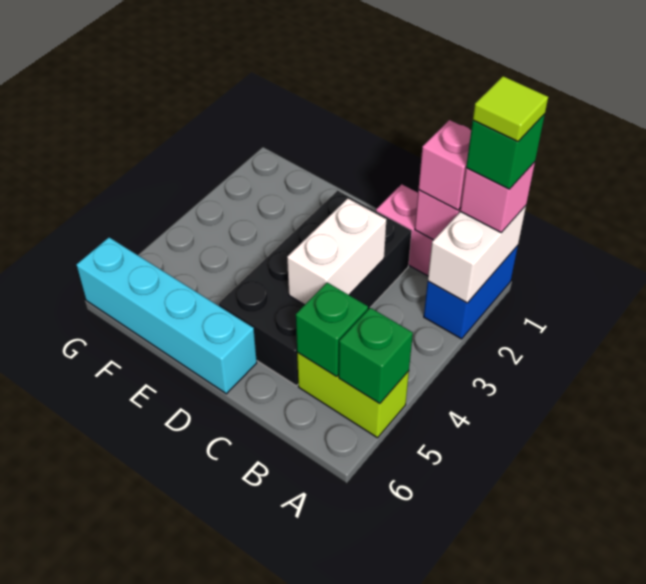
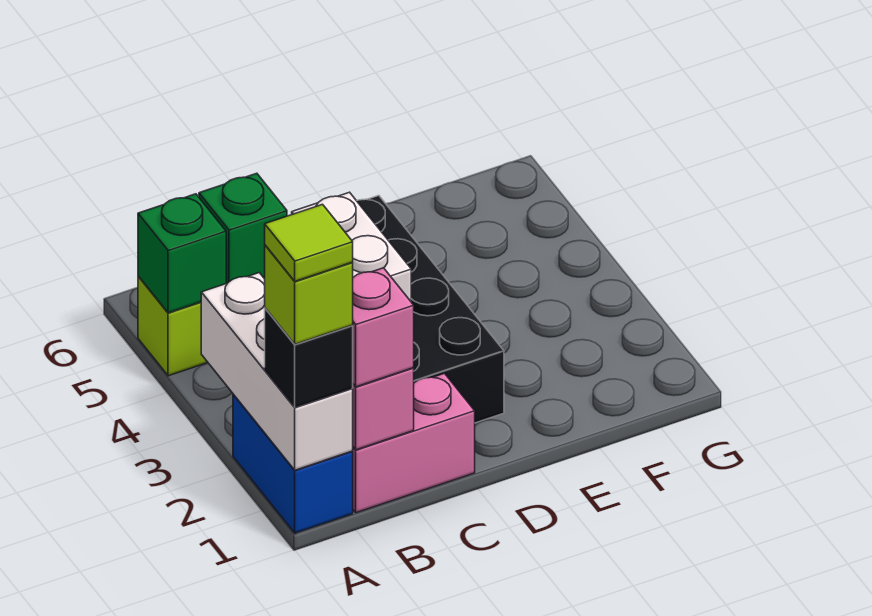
white brick A1:A2 level 2 -> white brick A1:A3 level 2
pink brick A1 level 3 -> black brick A1 level 3
green brick A1 level 4 -> lime brick A1 level 4
cyan brick D6:G6 level 1 -> none

